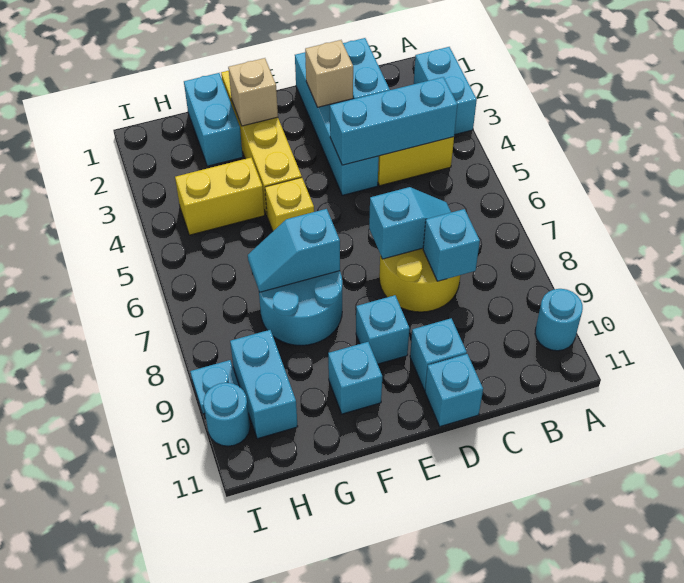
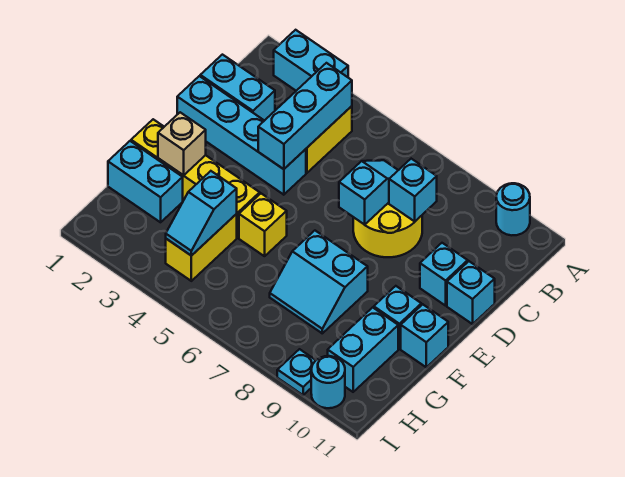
tan brick D2 level 2 -> none
cyan brick E9 level 1 -> cyan brick F11 level 1
cyan round brick F7:G8 level 1 -> cyan slope F7:G8 level 1 top F
cyan slope F7:G7 level 2 top F -> cyan slope G4:H4 level 2 top G
cyan brick H9:H10 level 1 -> cyan brick G10:H10 level 1

